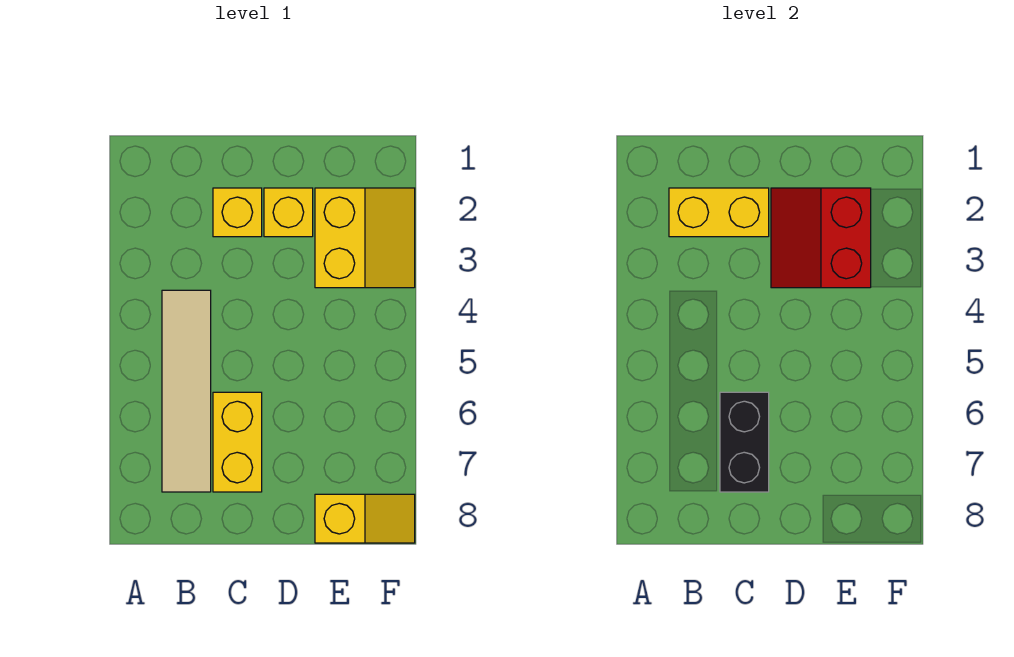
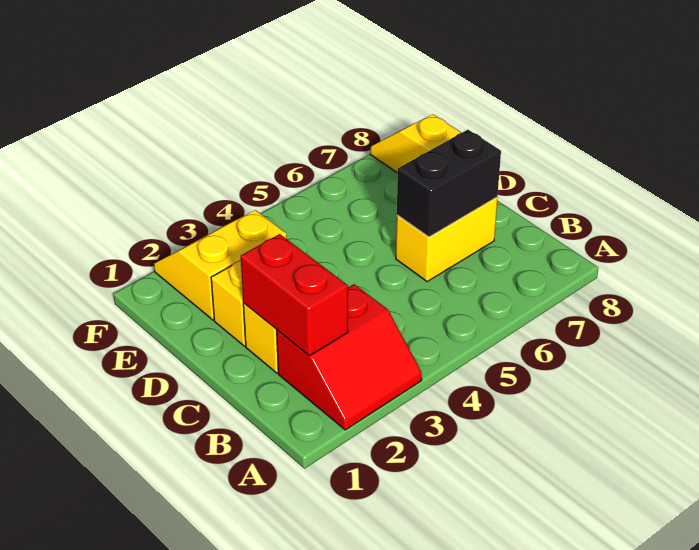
yellow brick B2:C2 level 2 -> red brick B2:C2 level 2
tan tile B4:B7 level 1 -> none
red slope D2:E3 level 2 top E -> red slope A2:B3 level 1 top B

